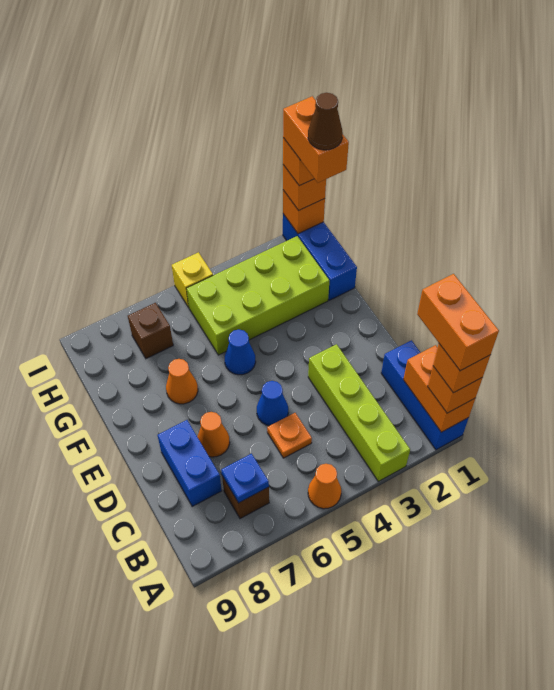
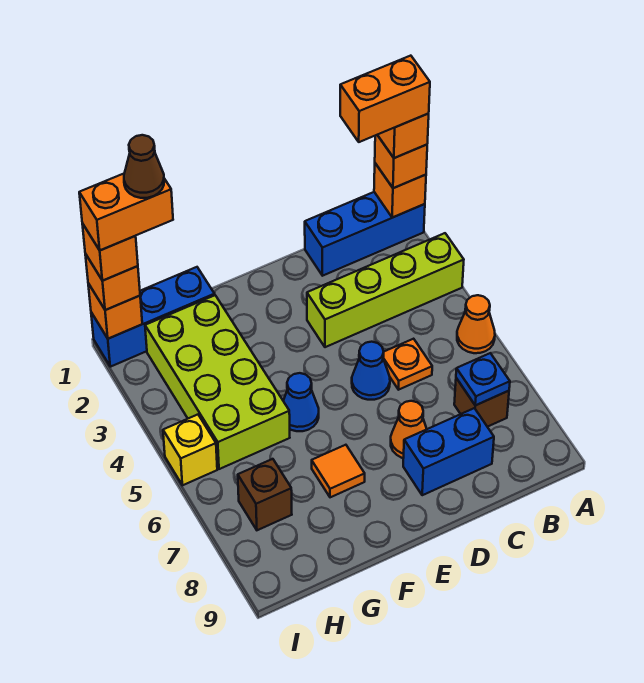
orange brick A1:B1 level 2 -> orange brick A1 level 2
orange cone F7 level 1 -> orange tile F7 level 1

